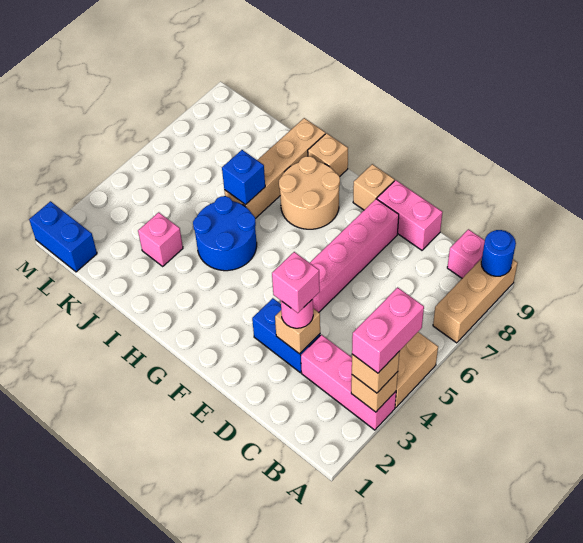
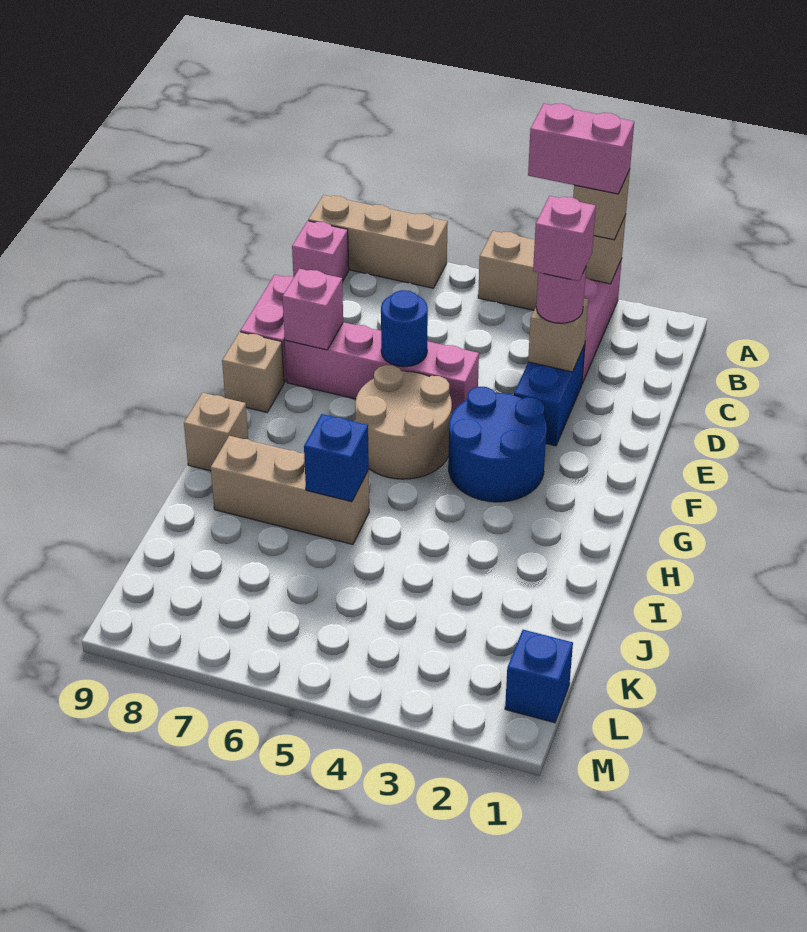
blue round brick A9 level 2 -> blue round brick E6 level 2
tan round brick G7:H8 level 1 -> tan round brick F5:G6 level 1
blue round brick H4:I5 level 1 -> blue round brick F3:G4 level 1
tan brick I6:I9 level 1 -> tan brick I6:I8 level 1
pink brick J3 level 1 -> pink brick E8 level 2
blue brick L1:M1 level 1 -> blue brick L1 level 1

